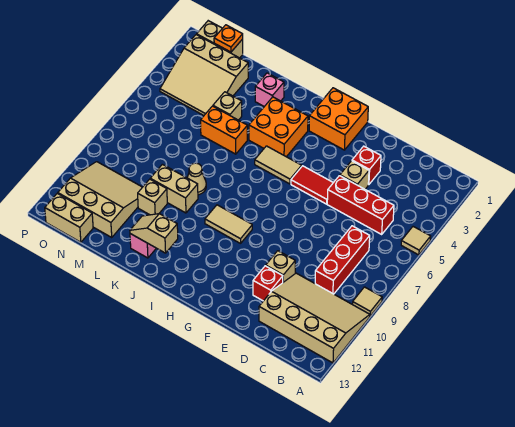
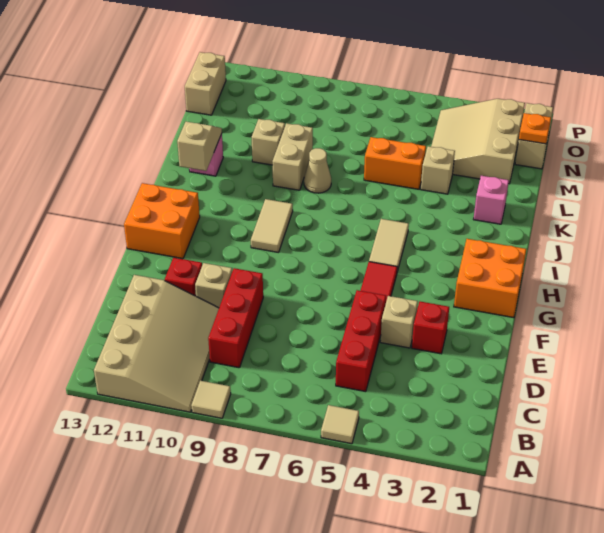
red brick C7:C9 level 1 -> red brick C9:E9 level 1
orange brick I3:J4 level 1 -> orange brick G12:H13 level 1
orange brick K5:L5 level 1 -> orange brick L5:L6 level 1
tan slope M10:O12 level 1 top 12 -> none

